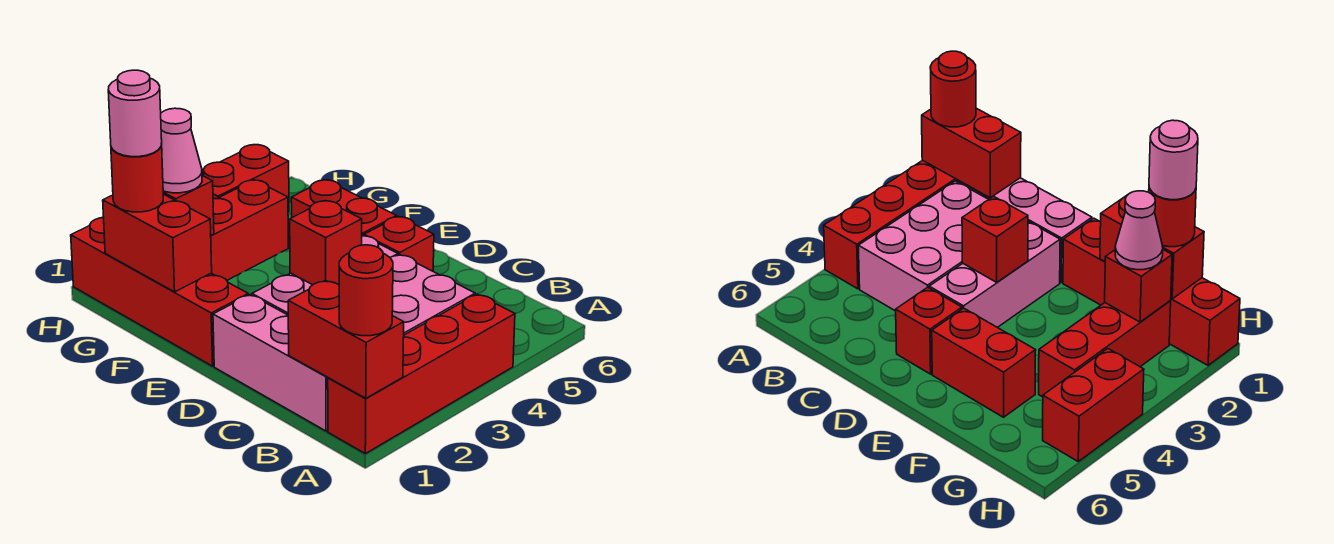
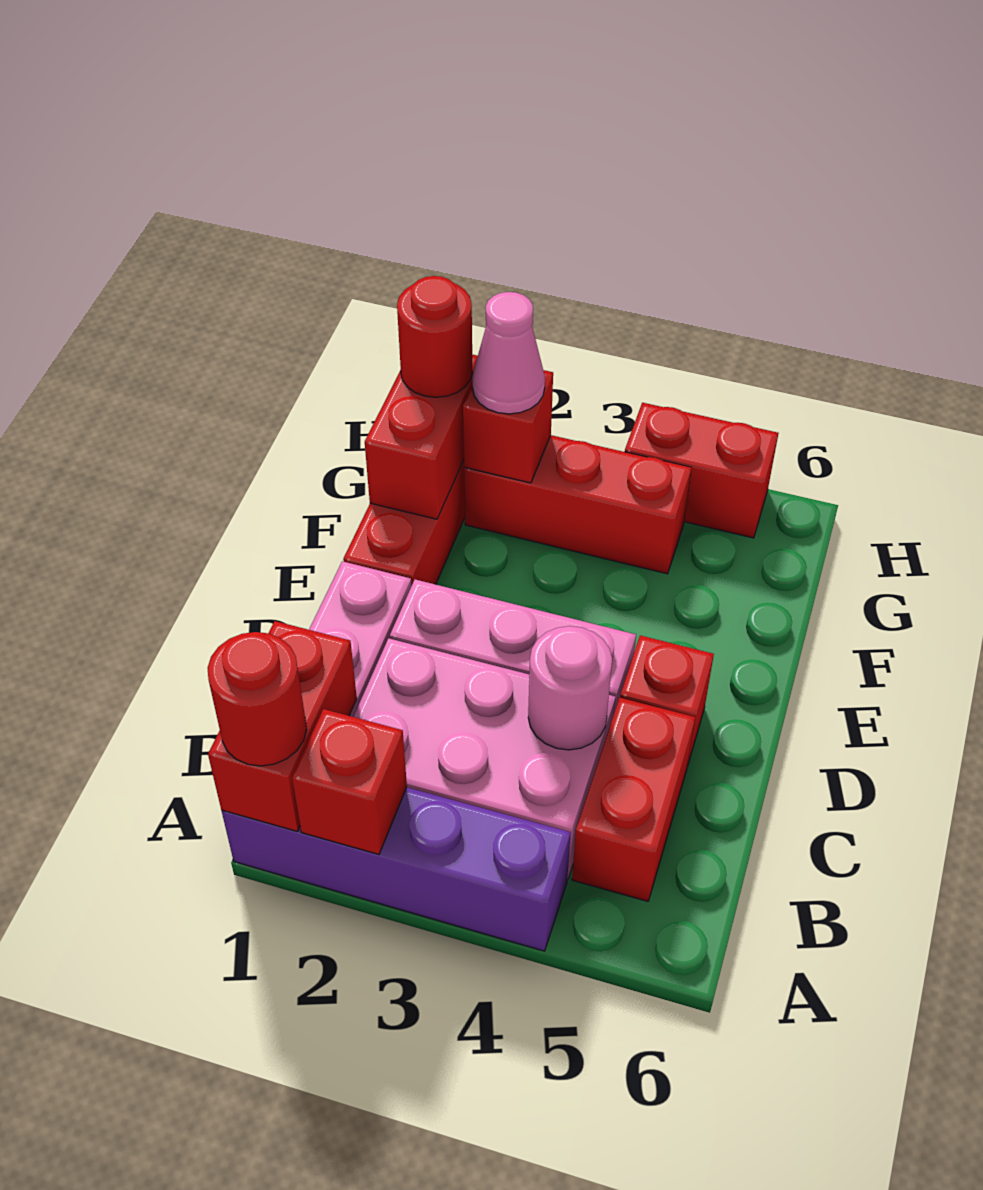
red brick A1:A4 level 1 -> purple brick A1:A4 level 1
red brick D3 level 2 -> red brick A2 level 2
red brick E5:F5 level 1 -> red brick B5:C5 level 1
pink round brick G1 level 4 -> pink round brick C4 level 2

